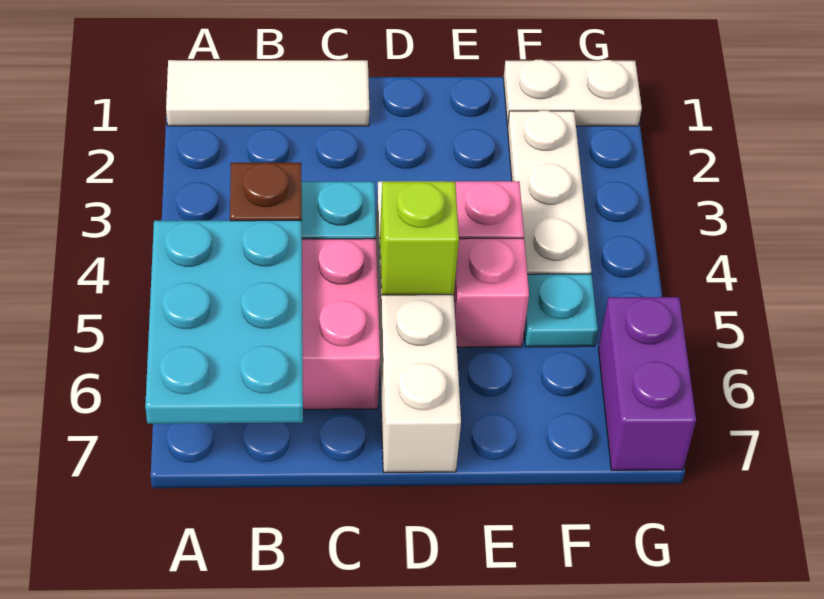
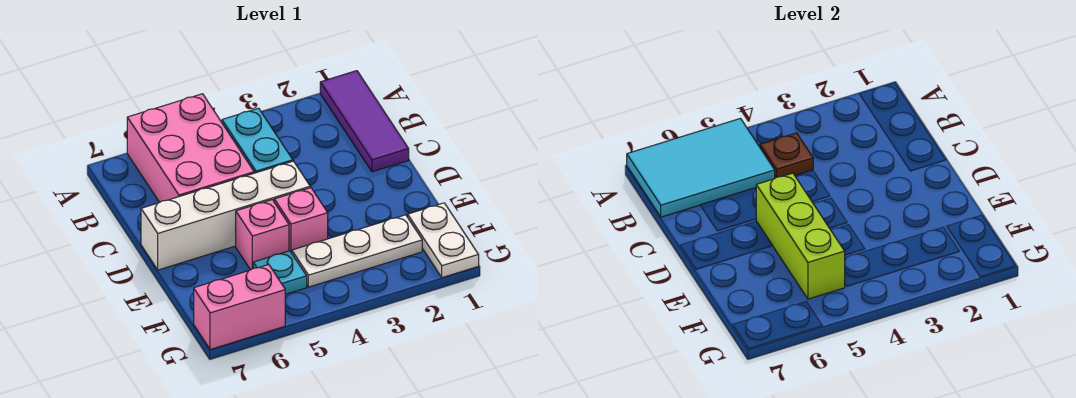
white tile A1:C1 level 1 -> purple tile A1:C1 level 1
cyan plate A5:B7 level 2 -> cyan tile A5:B7 level 2
lime brick D5 level 2 -> lime brick D5:F5 level 2
purple brick G6:G7 level 1 -> pink brick G6:G7 level 1

